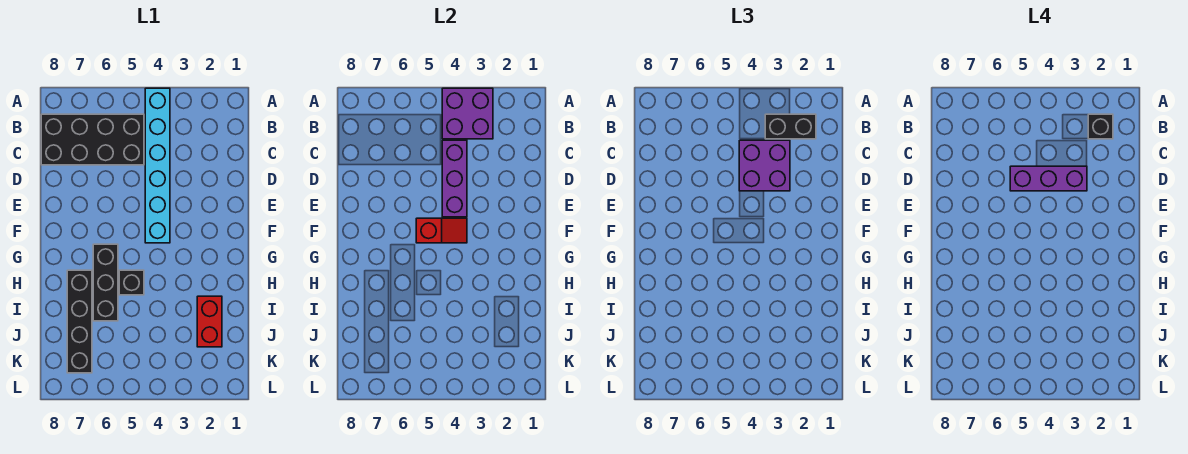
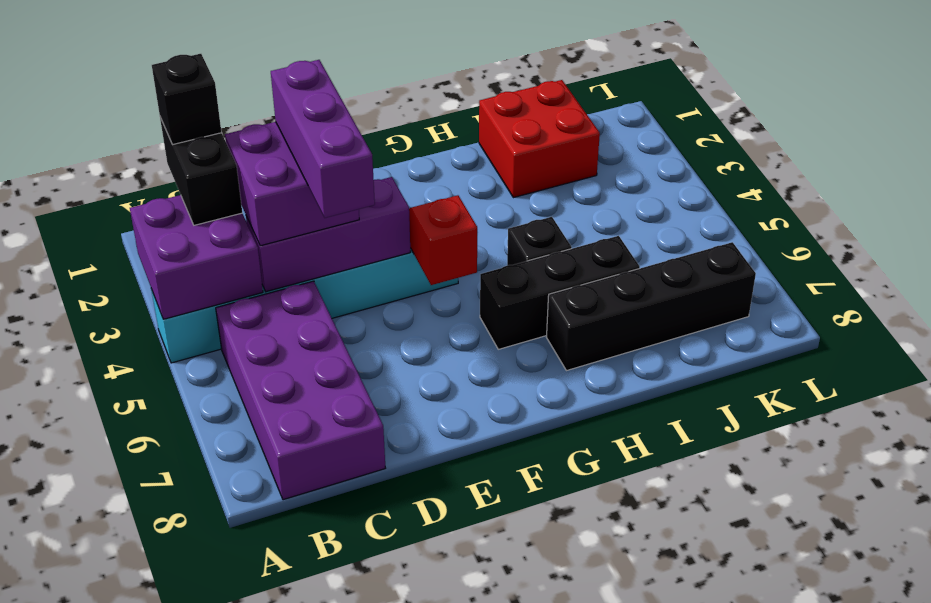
black brick B5:C8 level 1 -> purple brick B5:C8 level 1
red brick I2:J2 level 1 -> red brick I1:J2 level 1

